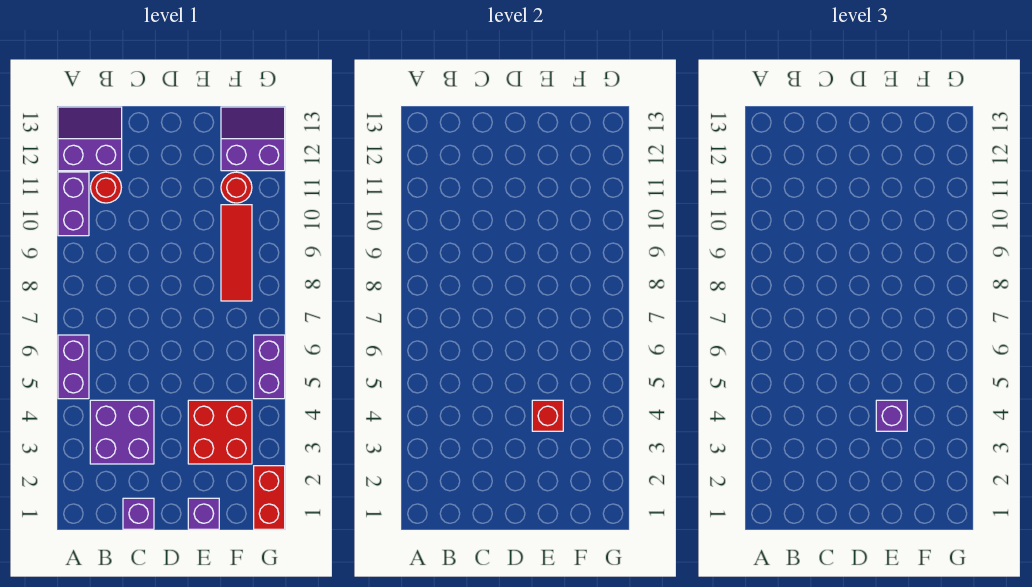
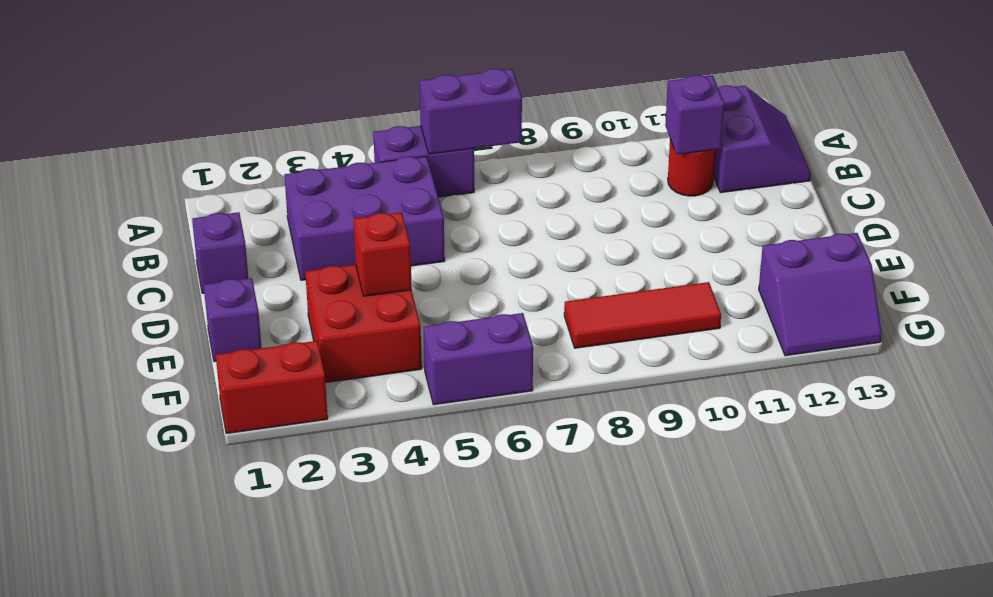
purple brick A10:A11 level 1 -> purple brick A6:A7 level 2
purple brick B3:C4 level 1 -> purple brick B3:C5 level 1
purple brick E4 level 3 -> purple brick B11 level 2
red round brick F11 level 1 -> none
purple slope F12:G13 level 1 top 12 -> purple slope F12:G13 level 1 top F

